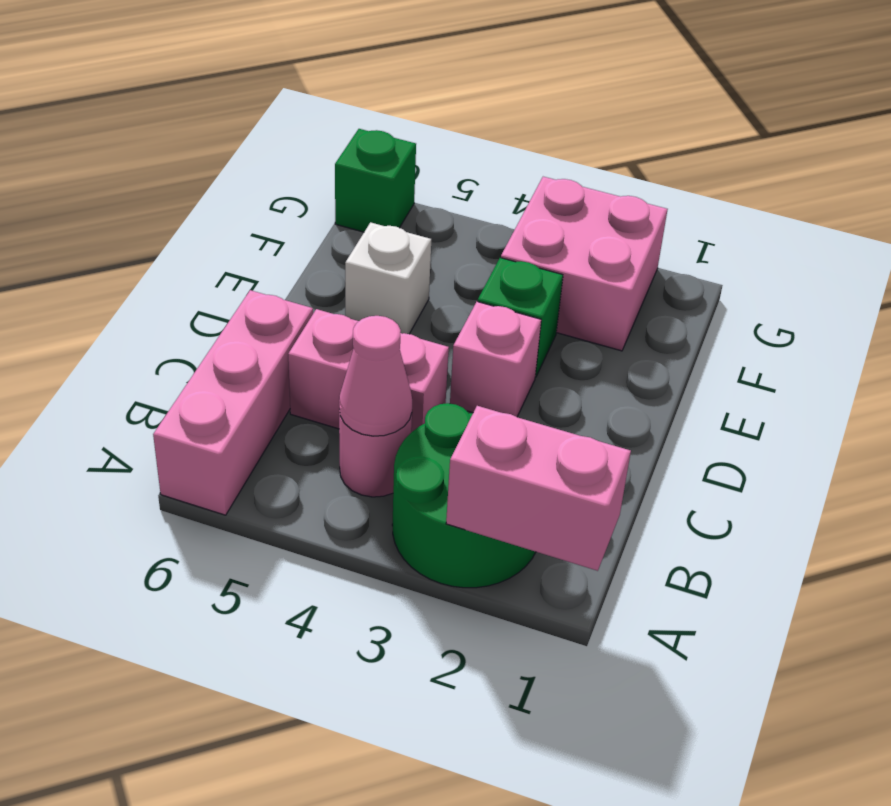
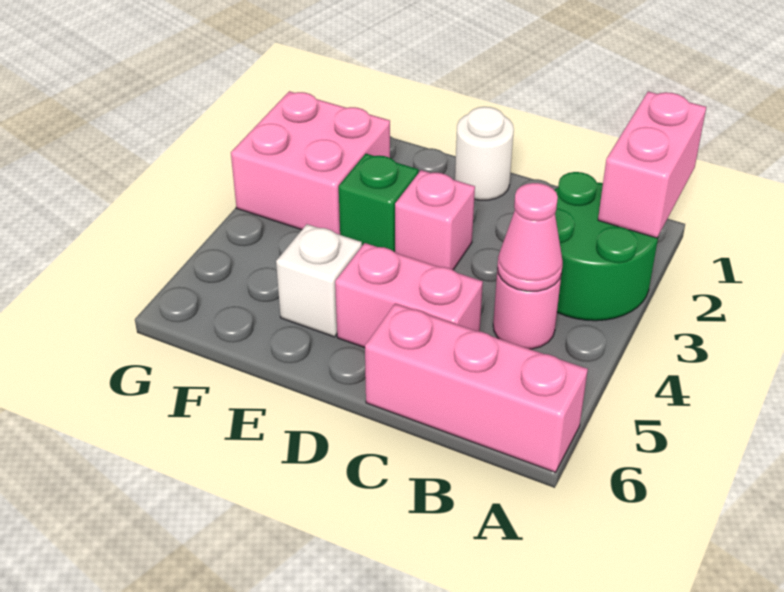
pink brick C4:C5 level 1 -> pink brick C5:D5 level 1
none -> white round brick D1 level 1
green brick G6 level 1 -> none

